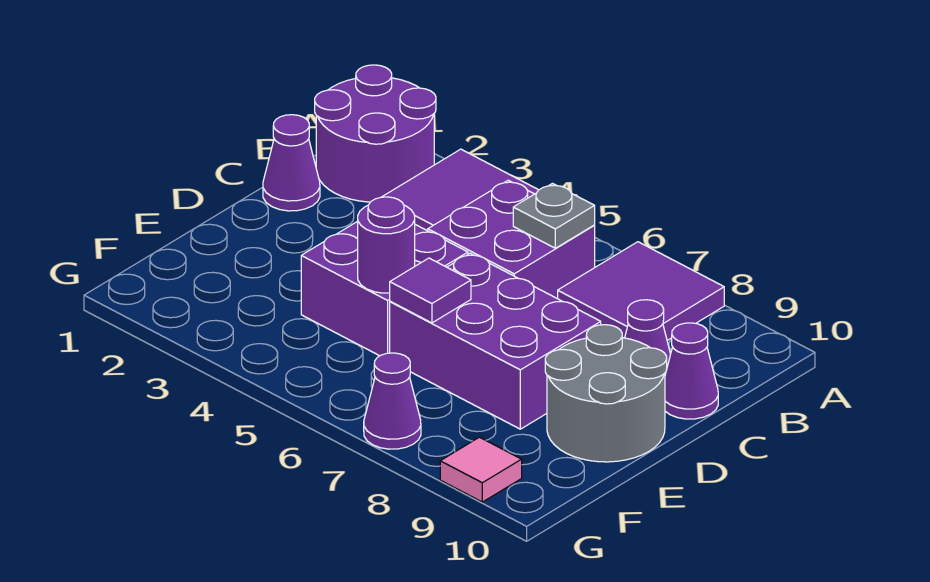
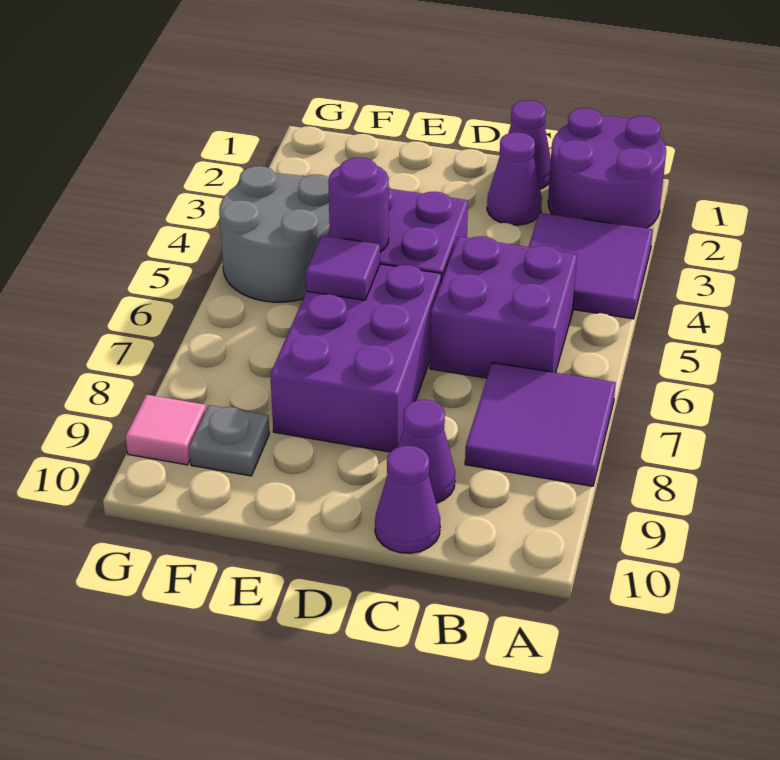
grey plate B6 level 2 -> grey plate F9 level 1
grey round brick D9:E10 level 1 -> grey round brick F4:G5 level 1
purple cone G7 level 1 -> purple cone C2 level 1

